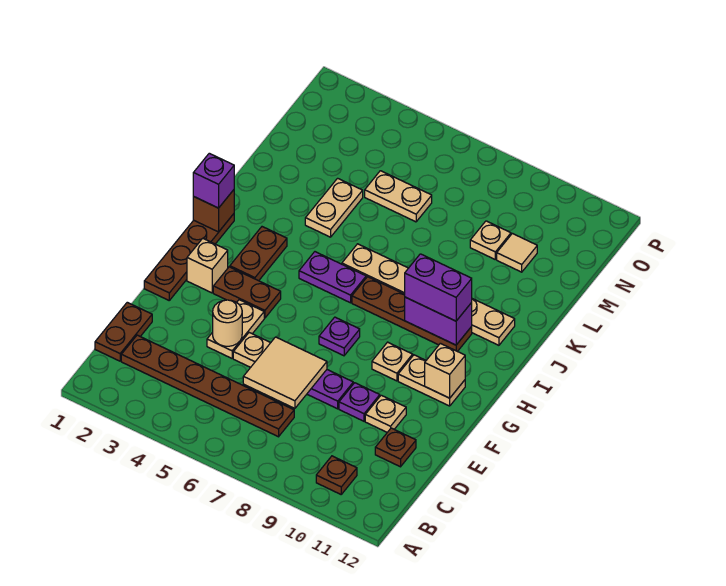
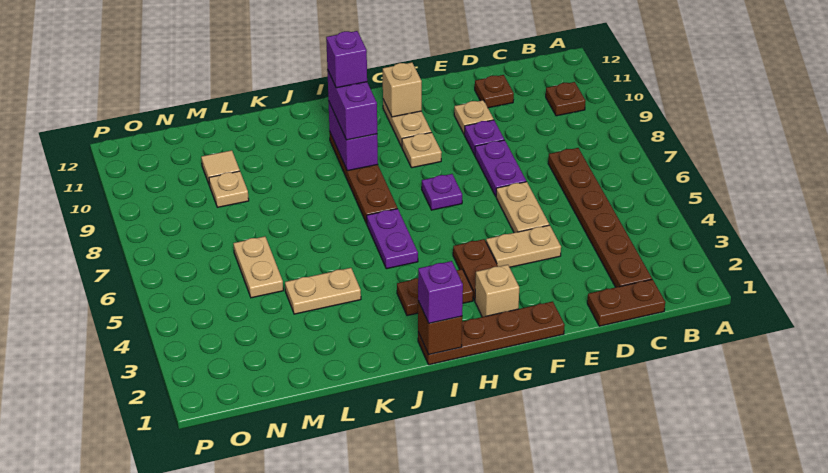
tan tile D6:E7 level 2 -> none
tan round brick E4 level 2 -> none
none -> purple brick I10 level 4
tan plate J6:J11 level 1 -> none

